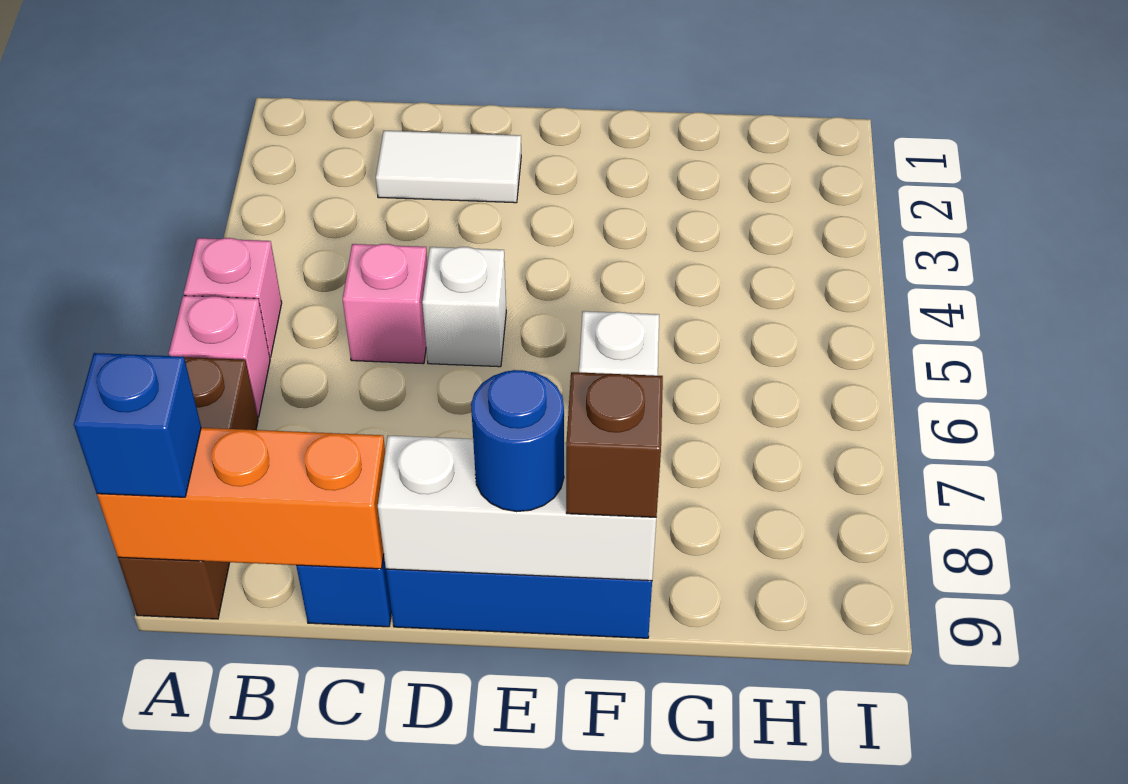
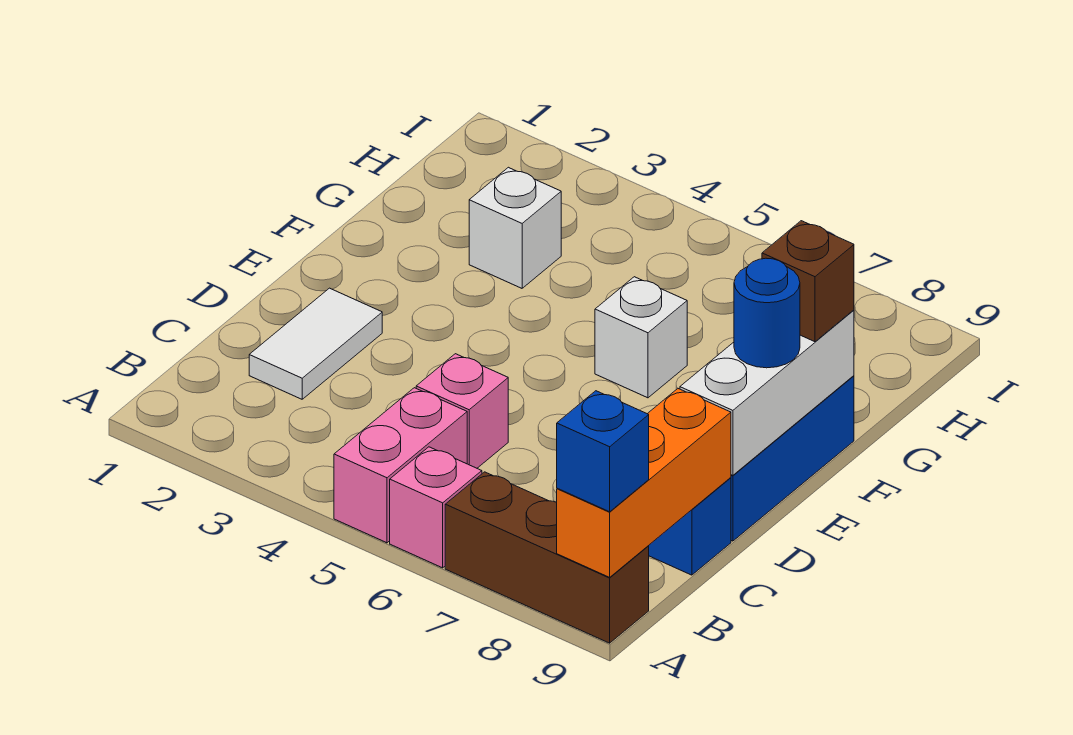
pink brick A5 level 1 -> pink brick A5:B5 level 1
white brick D5 level 1 -> white brick G3 level 1

